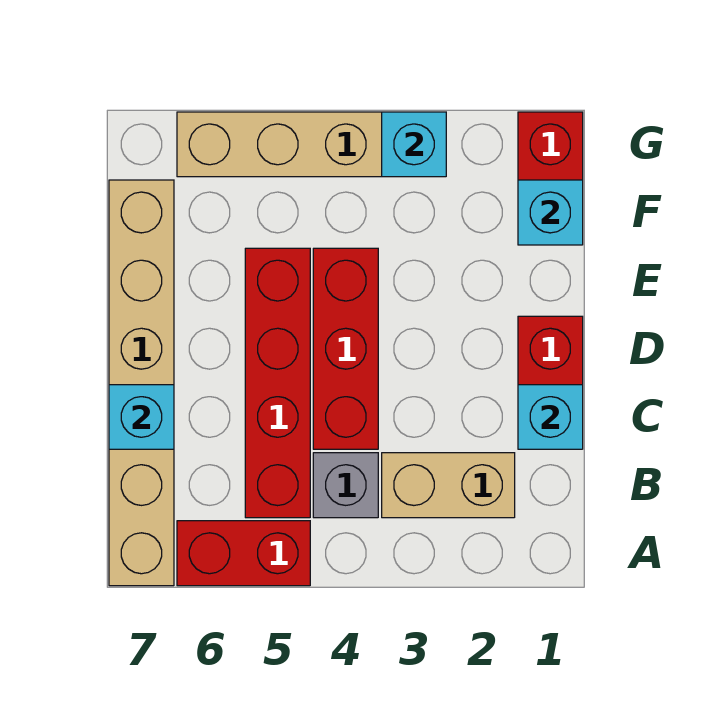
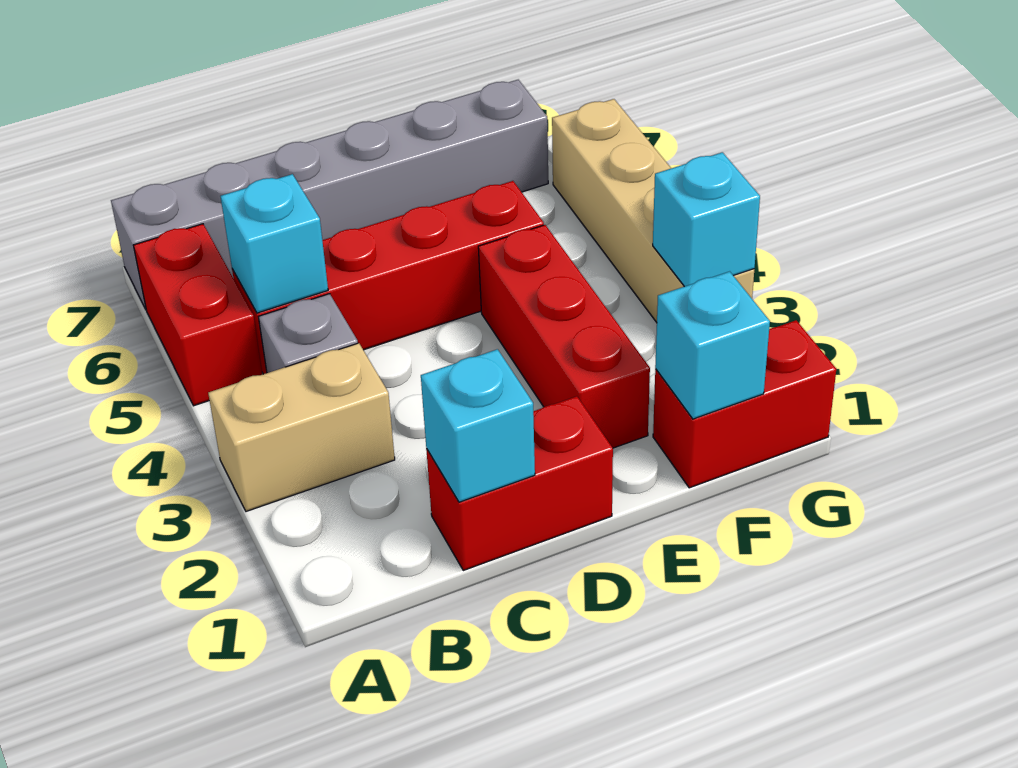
tan brick A7:F7 level 1 -> grey brick A7:F7 level 1
tan brick B2:B3 level 1 -> tan brick A3:B3 level 1
red brick C4:E4 level 1 -> red brick E2:E4 level 1
cyan brick C7 level 2 -> cyan brick B5 level 2

